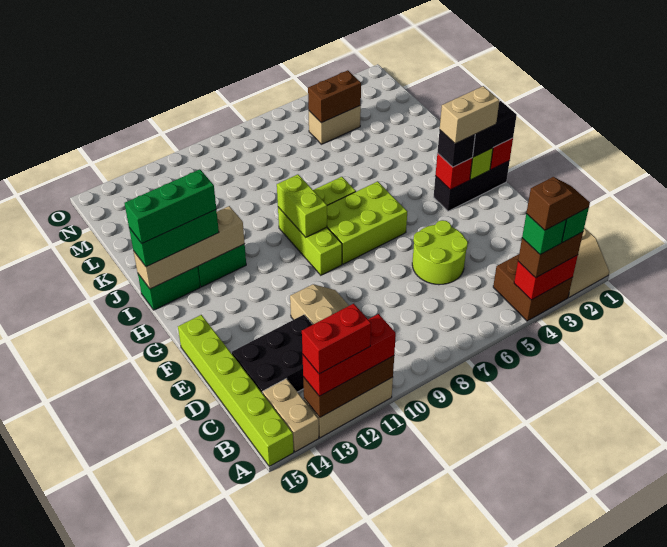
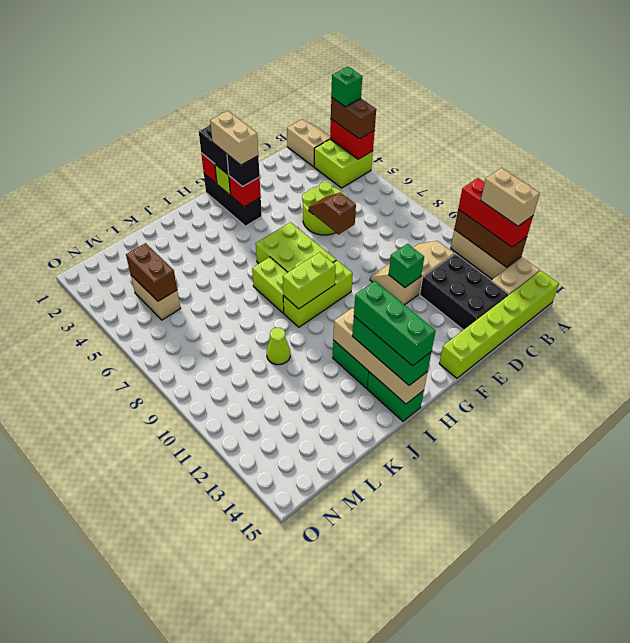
brown brick A3:B4 level 1 -> lime brick A3:B4 level 1
brown slope A3:A4 level 5 top 4 -> brown slope E6:E7 level 2 top 7
green brick A4 level 4 -> green brick E11 level 2
red brick A12:A13 level 4 -> tan brick A12:A13 level 4
none -> lime cone K10 level 1

